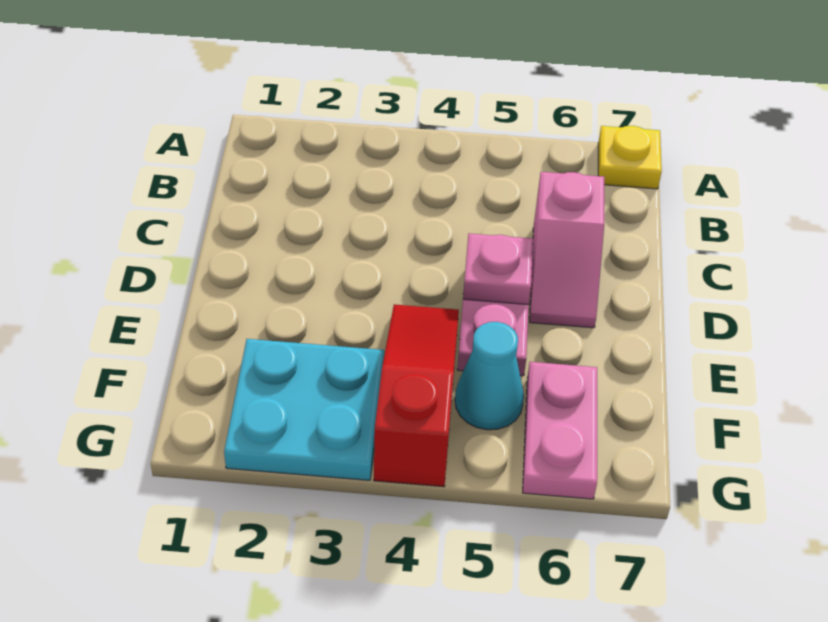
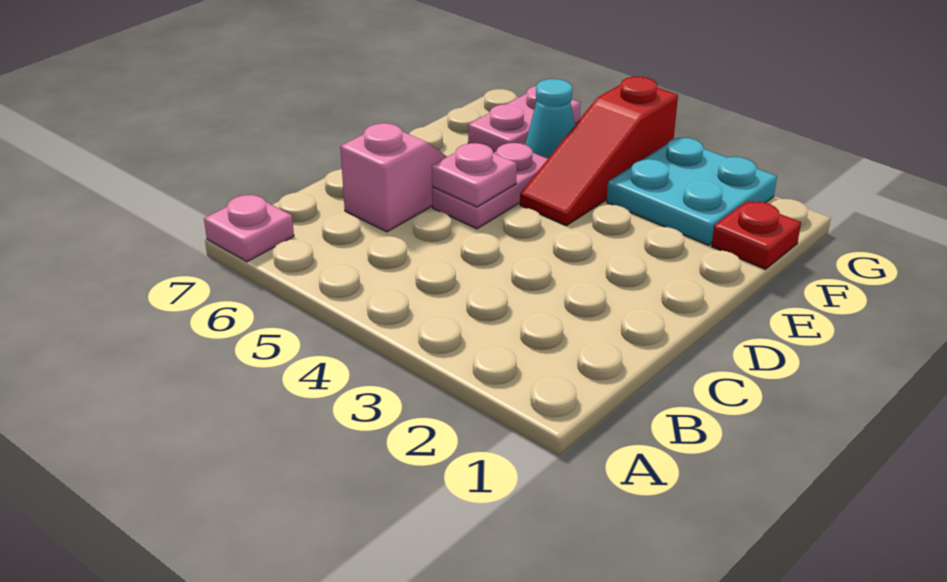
yellow plate A7 level 1 -> pink plate A7 level 1
none -> red plate F1 level 1

